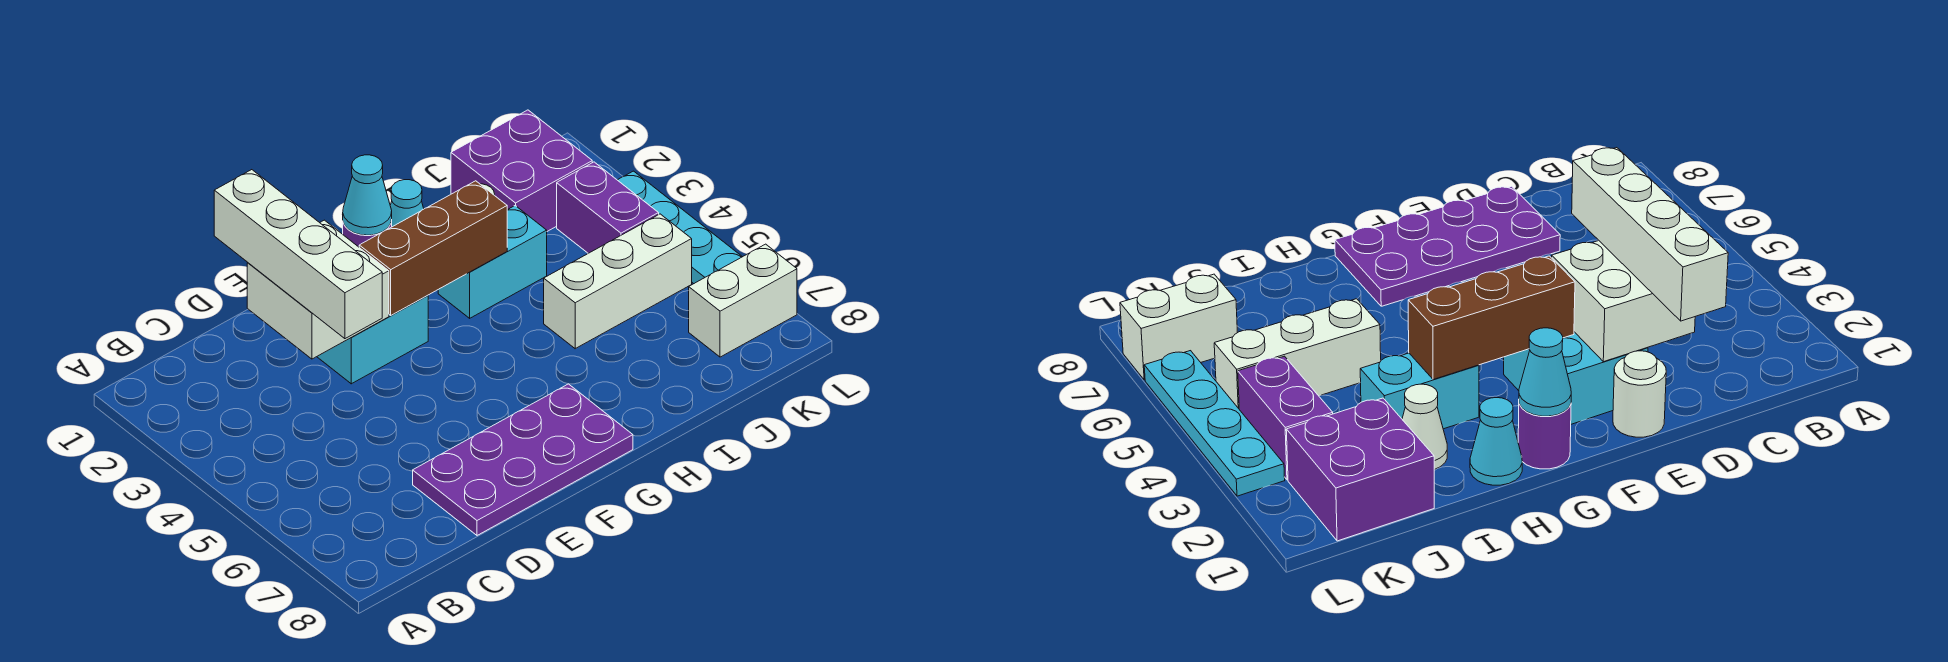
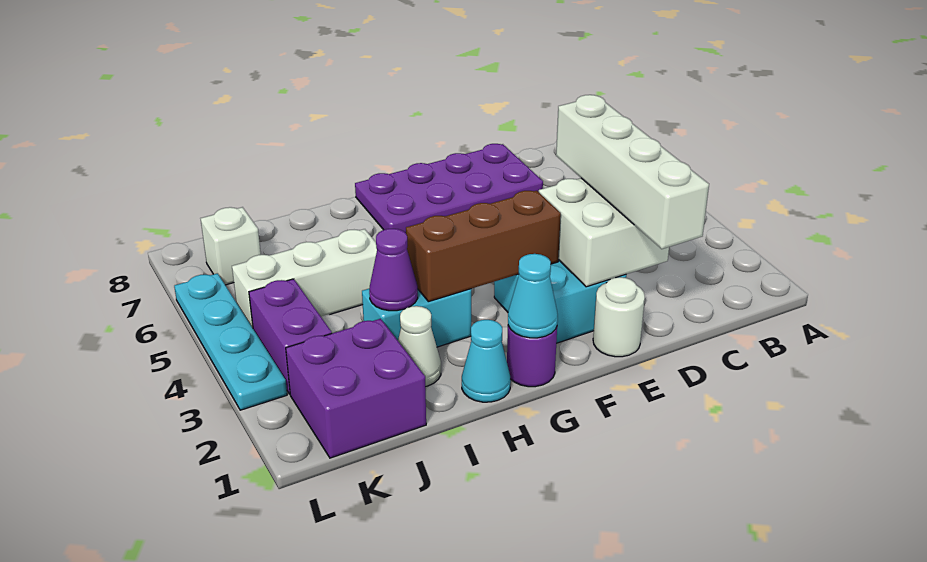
none -> purple cone I3 level 2
white brick K7:L7 level 1 -> white brick K7 level 1

